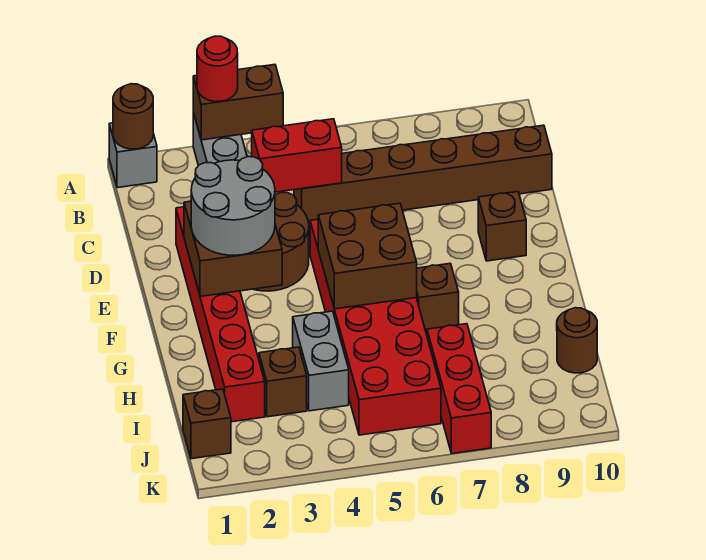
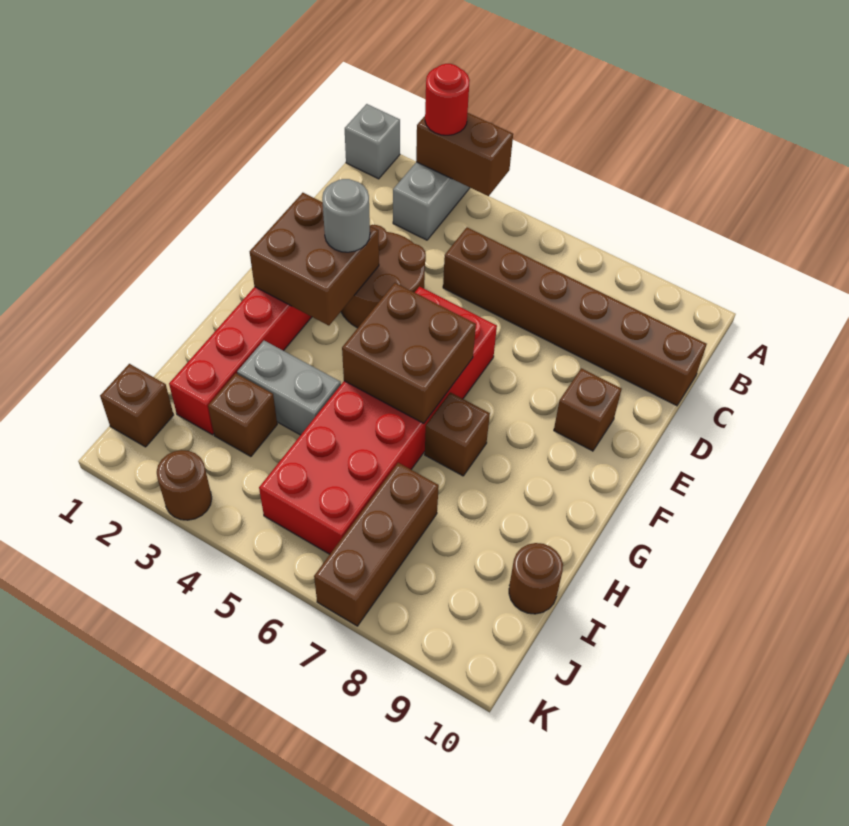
brown round brick A1 level 2 -> brown round brick K3 level 1
red brick C4:C5 level 2 -> none
grey round brick E2:F3 level 3 -> grey round brick E3 level 3
grey brick H4:I4 level 1 -> grey brick H3:H4 level 1
red brick I7:K7 level 1 -> brown brick I7:K7 level 1

